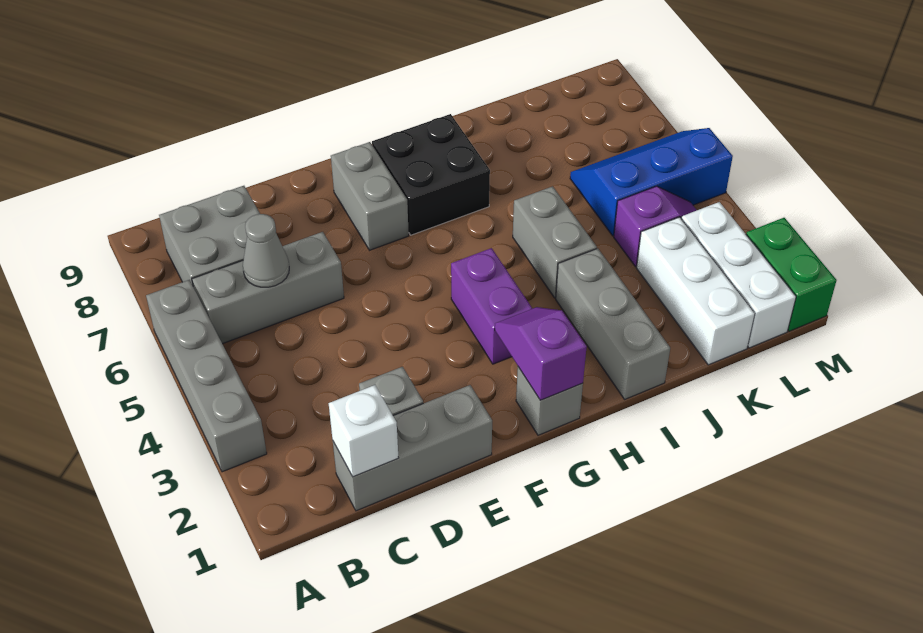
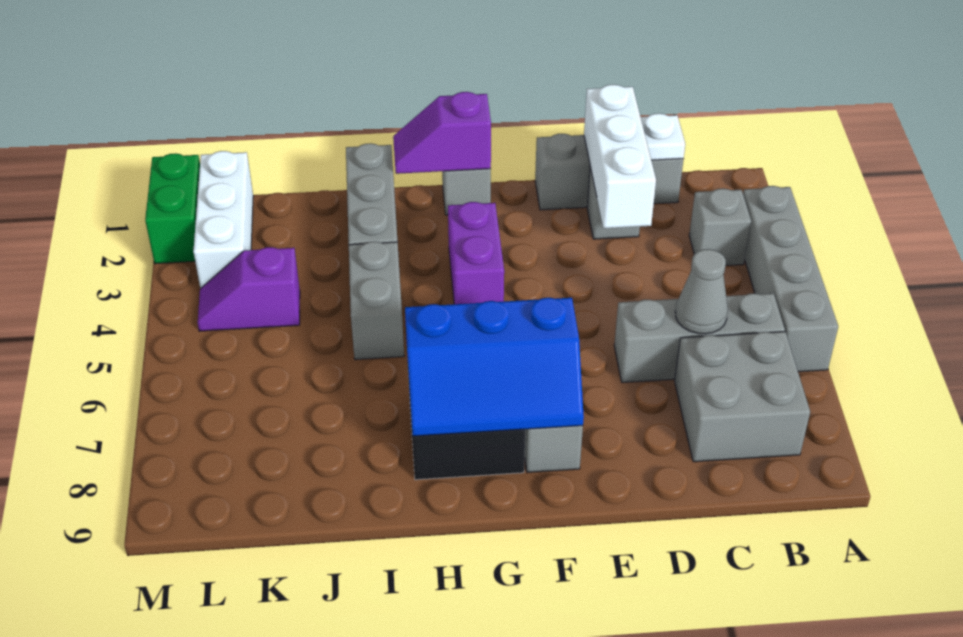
none -> grey brick B3 level 1
white brick C1 level 2 -> white plate C1 level 2
purple slope G1:G2 level 2 top 1 -> purple slope G1:H1 level 2 top G
white brick K1:K3 level 1 -> white brick D1:D3 level 2
blue slope K5:M6 level 1 top 5 -> blue slope F7:H8 level 2 top 7

